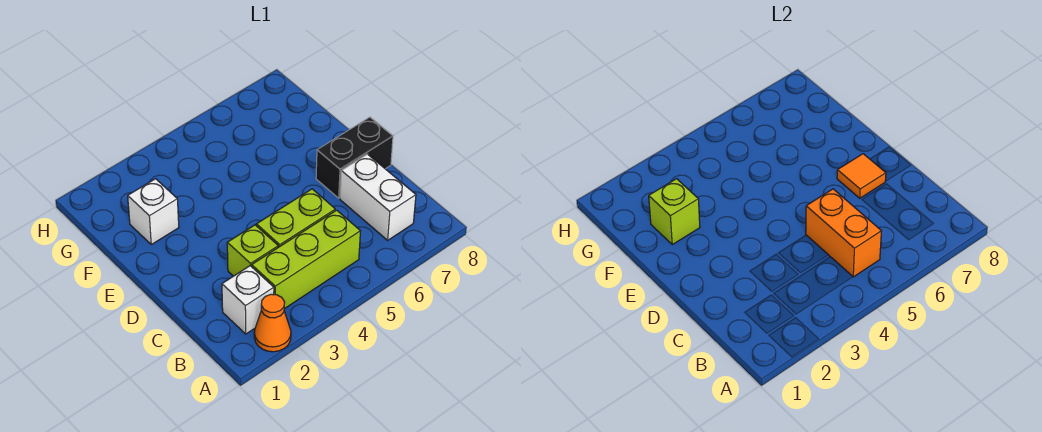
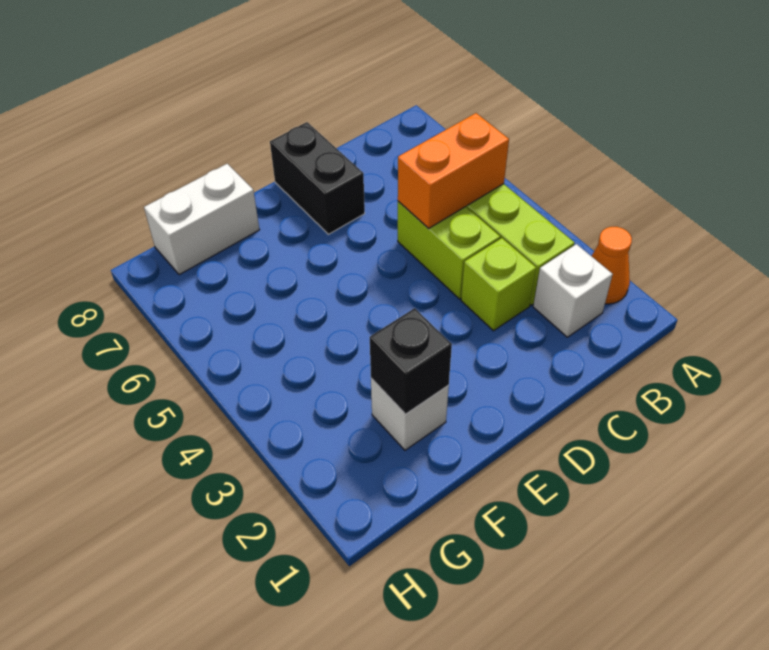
white brick B7:C7 level 1 -> white brick F8:G8 level 1
orange tile D7 level 2 -> none
lime brick F2 level 2 -> black brick F2 level 2

